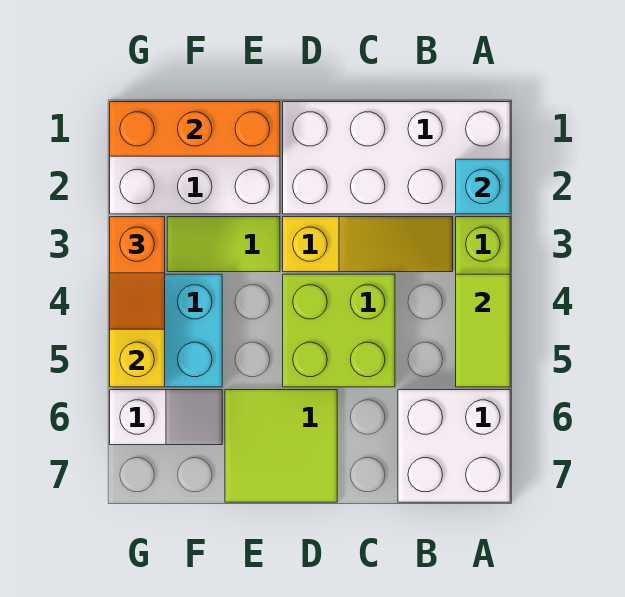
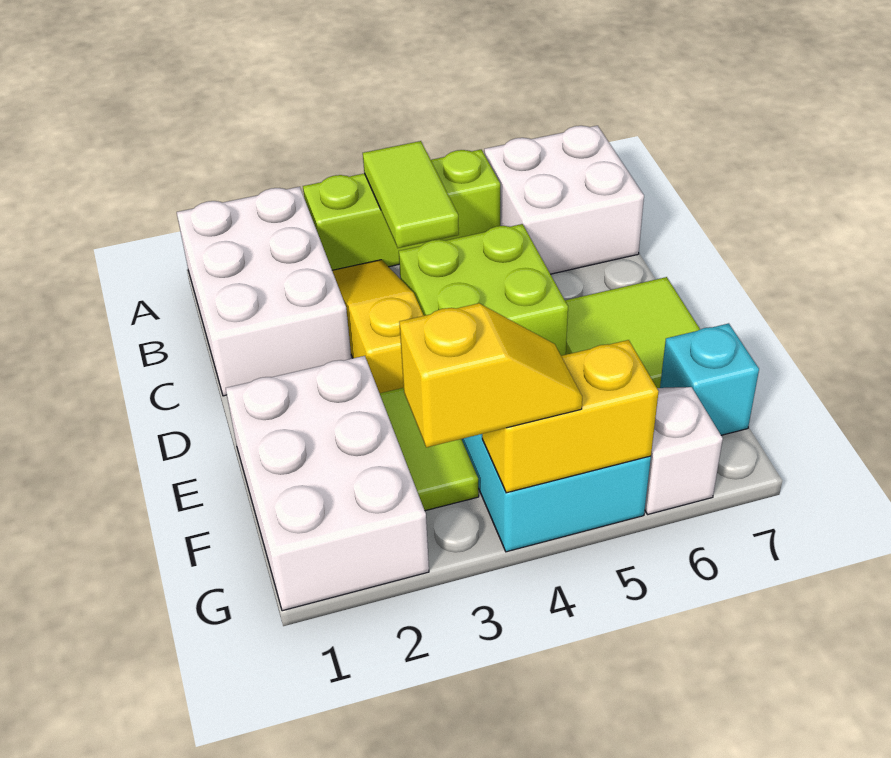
white brick A1:D2 level 1 -> white brick A1:C2 level 1
cyan brick A2 level 2 -> cyan brick F7 level 1
lime tile A4:A5 level 2 -> lime tile A4:B4 level 2
orange brick E1:G1 level 2 -> none
orange slope G3:G4 level 3 top 3 -> yellow slope G3:G4 level 3 top 3

